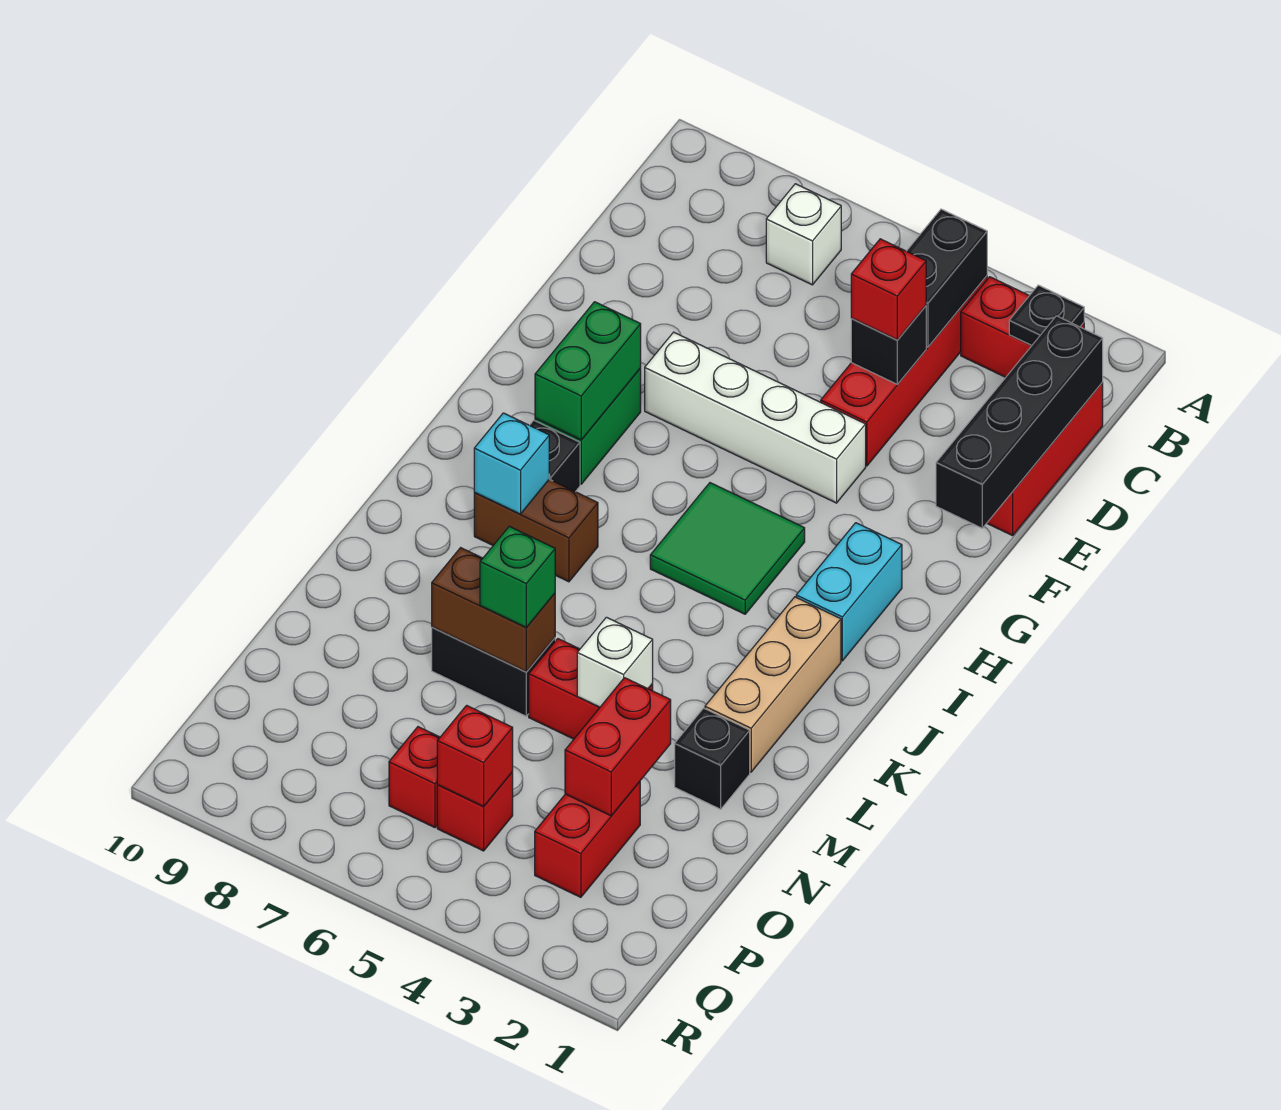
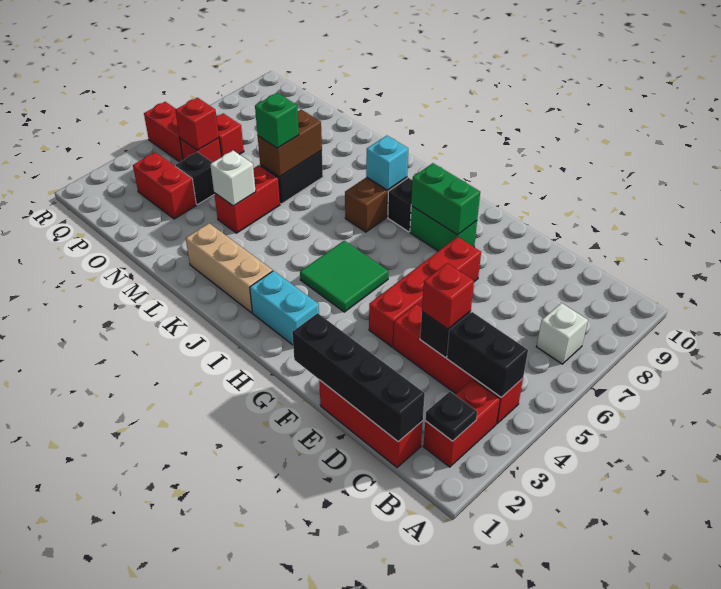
white brick F4:F7 level 1 -> red brick F4:F7 level 1
black brick M2 level 1 -> black brick O4 level 1
red brick N3:O3 level 2 -> red brick Q5:R5 level 1

